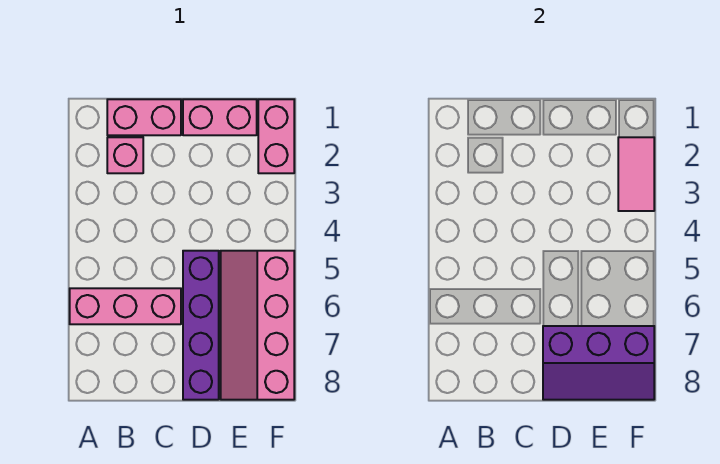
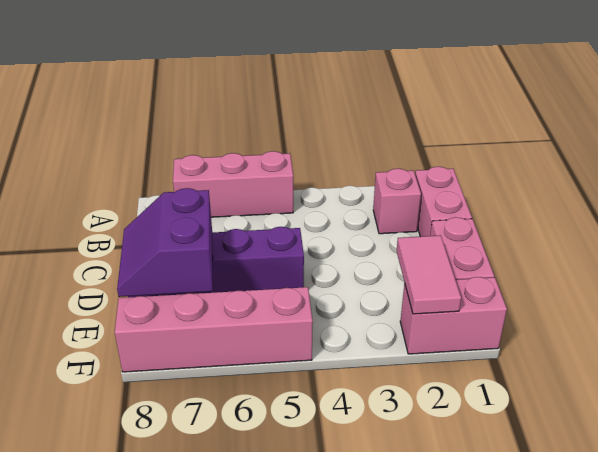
pink brick A6:C6 level 1 -> pink brick A5:A7 level 1
purple slope D7:F8 level 2 top 7 -> purple slope D7:E8 level 2 top 7
pink tile F2:F3 level 2 -> pink tile E2:F2 level 2

